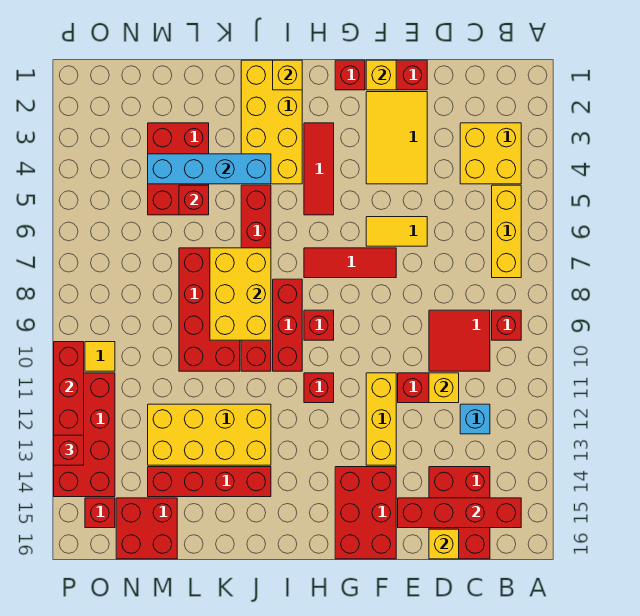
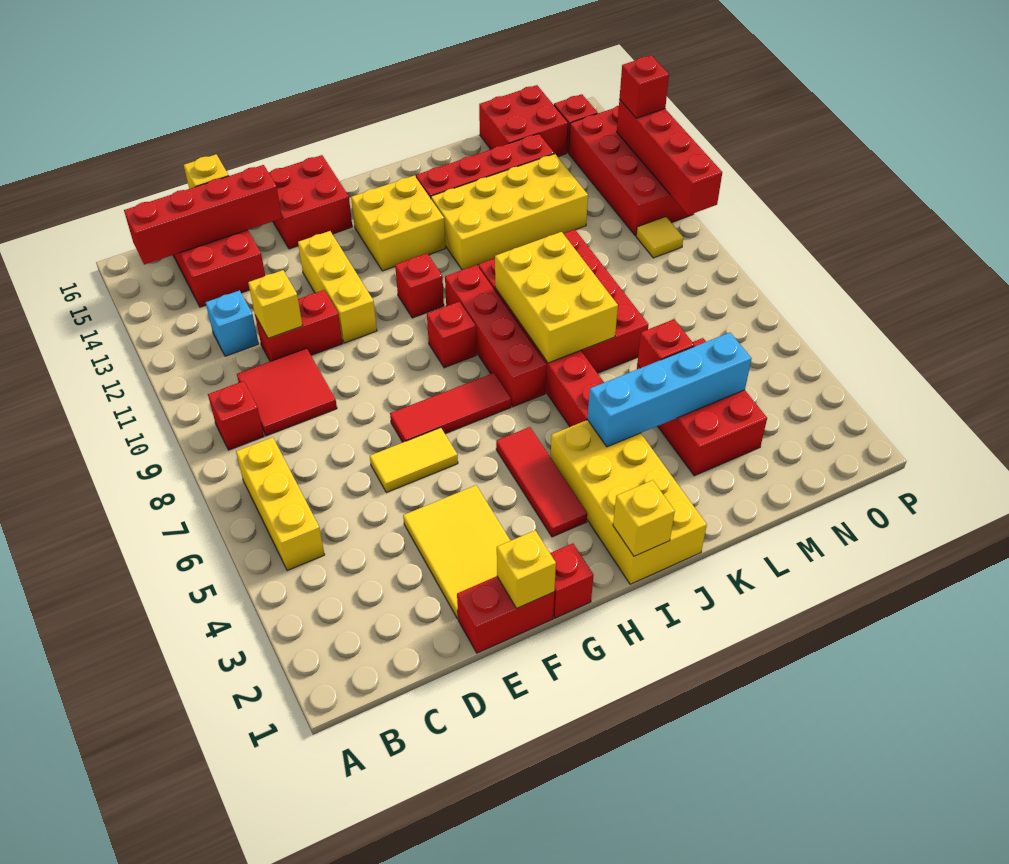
yellow brick B3:C4 level 1 -> yellow brick H13:I14 level 1
red brick F14:G16 level 1 -> red brick F15:G16 level 1
red brick I8:I10 level 1 -> red brick I7:I10 level 1

